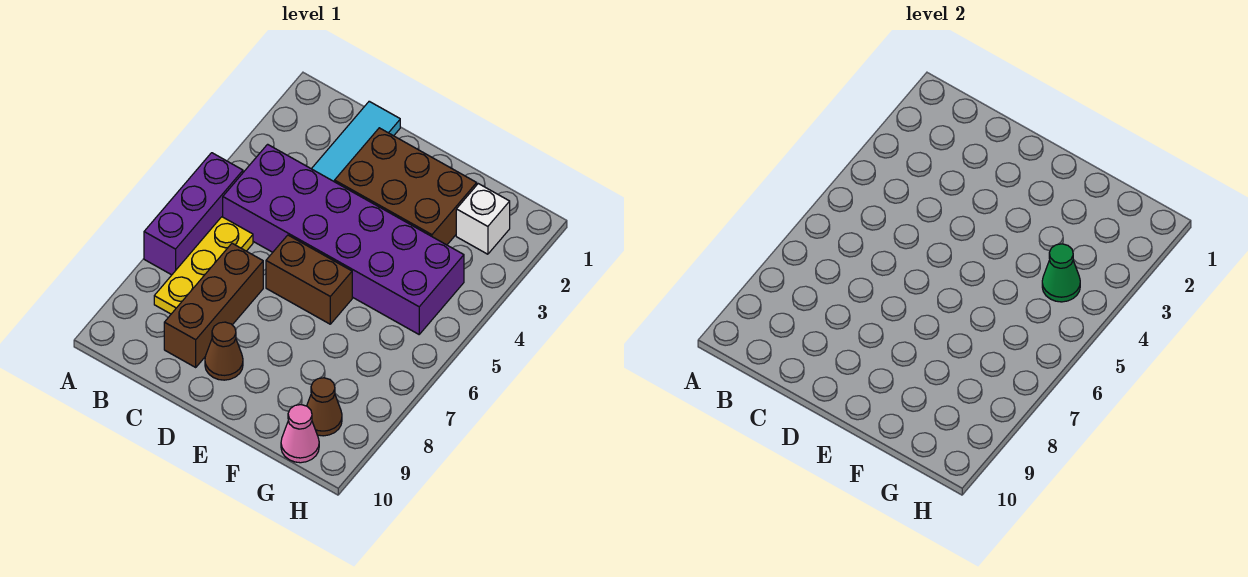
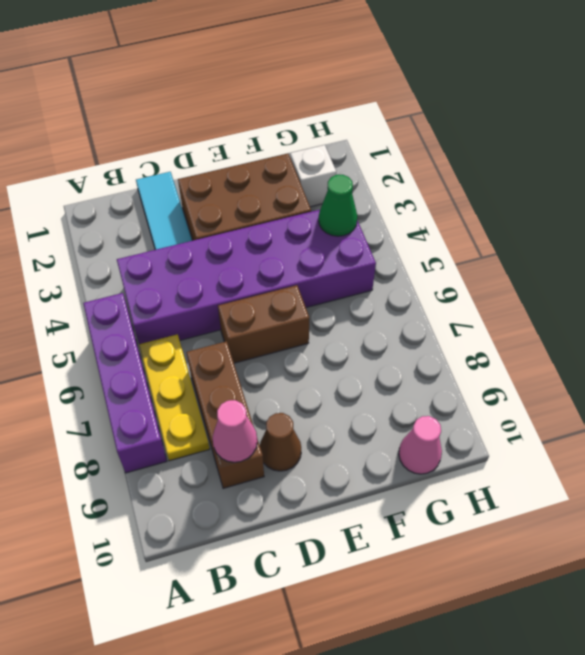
purple brick A5:A7 level 1 -> purple brick A5:A8 level 1
none -> pink cone C9 level 2
brown cone G9 level 1 -> none

